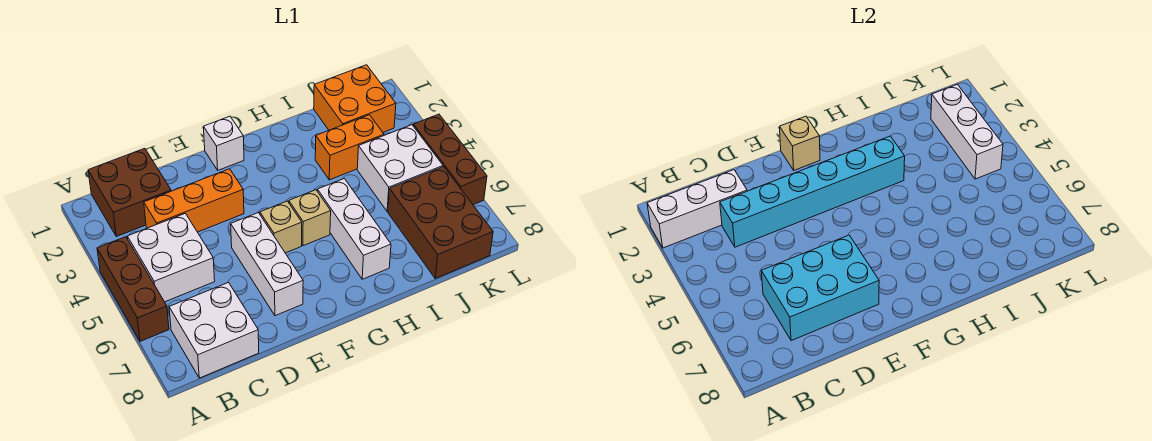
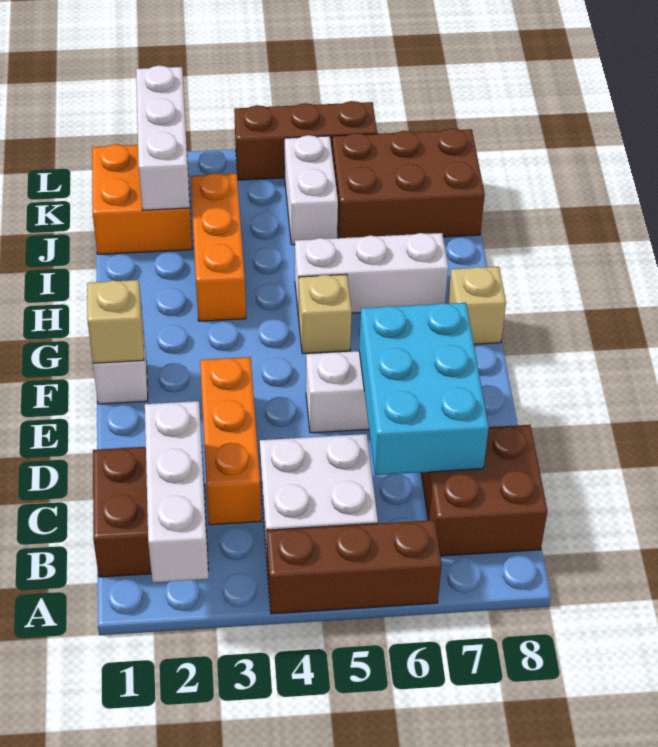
white brick B7:C8 level 1 -> brown brick B7:C8 level 1
cyan brick C3:H3 level 2 -> none
tan brick F5 level 1 -> tan brick G8 level 1
orange brick I3:J3 level 1 -> orange brick H3:J3 level 1
white brick J4:K5 level 1 -> white brick J5:K5 level 1
white brick K2:K4 level 2 -> white brick J2:L2 level 2

